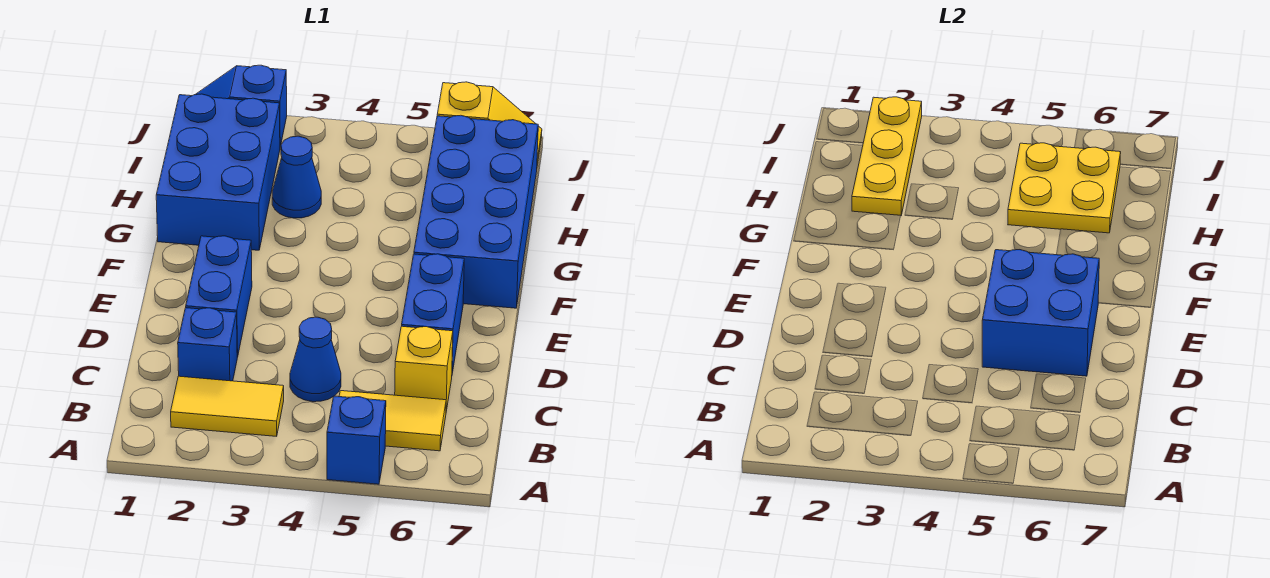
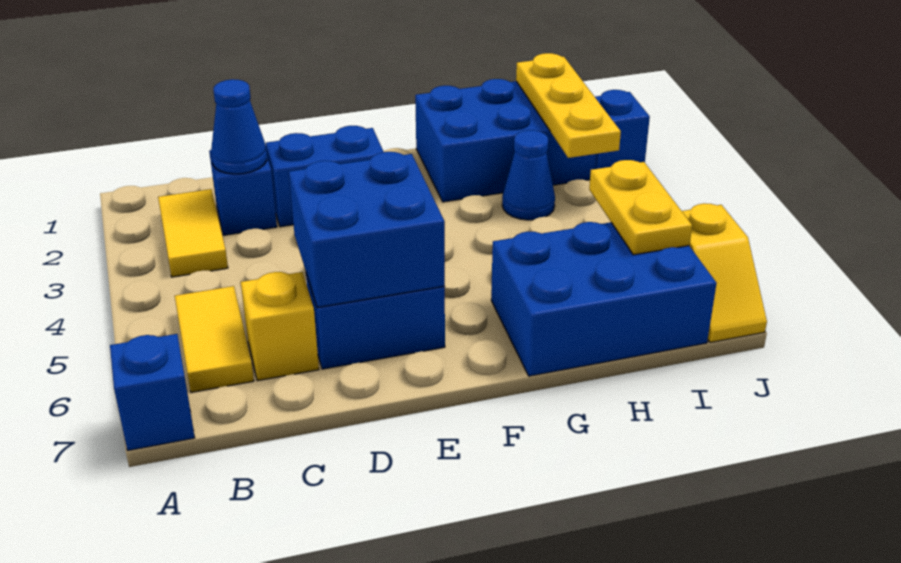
blue brick A5 level 1 -> blue brick A7 level 1
blue cone C4 level 1 -> blue cone C2 level 2
blue brick F6:I7 level 1 -> blue brick G6:I7 level 1
yellow plate H2:J2 level 2 -> yellow plate I1:I3 level 2
yellow plate H5:I6 level 2 -> yellow plate I5:I6 level 2

